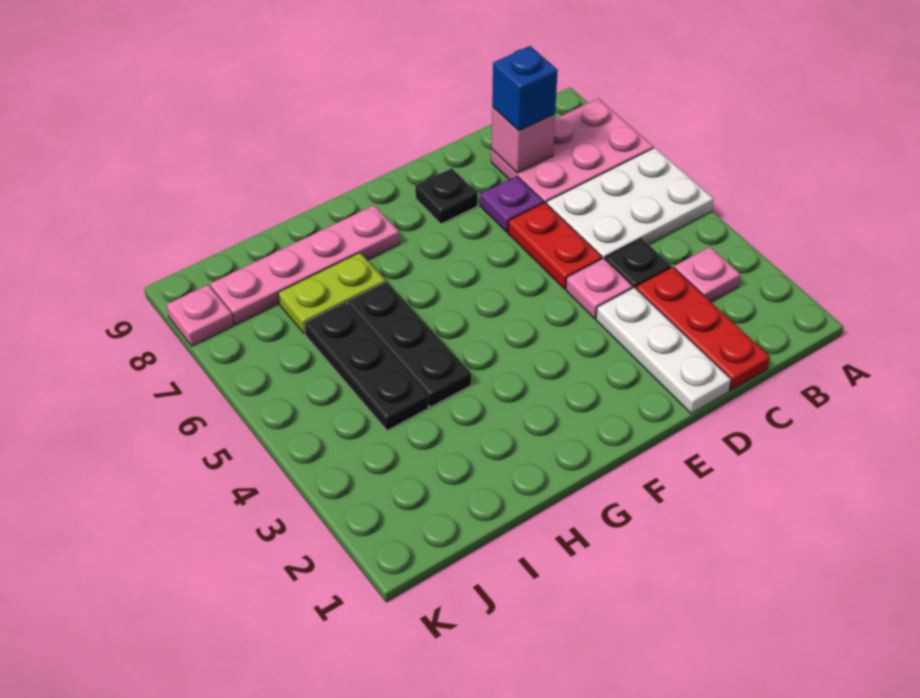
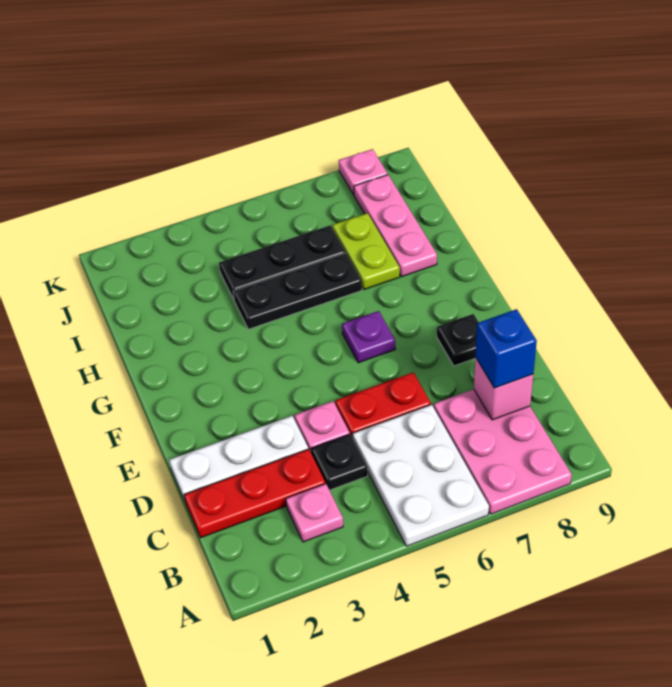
purple plate D7 level 1 -> purple plate F6 level 1
pink plate G8:J8 level 1 -> pink plate H8:J8 level 1

